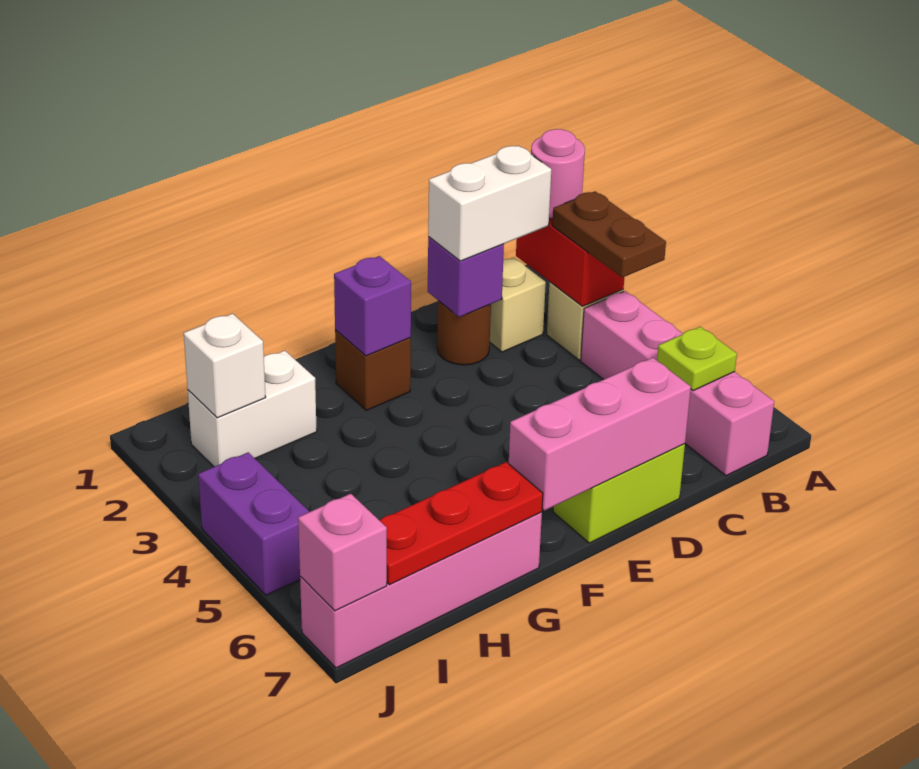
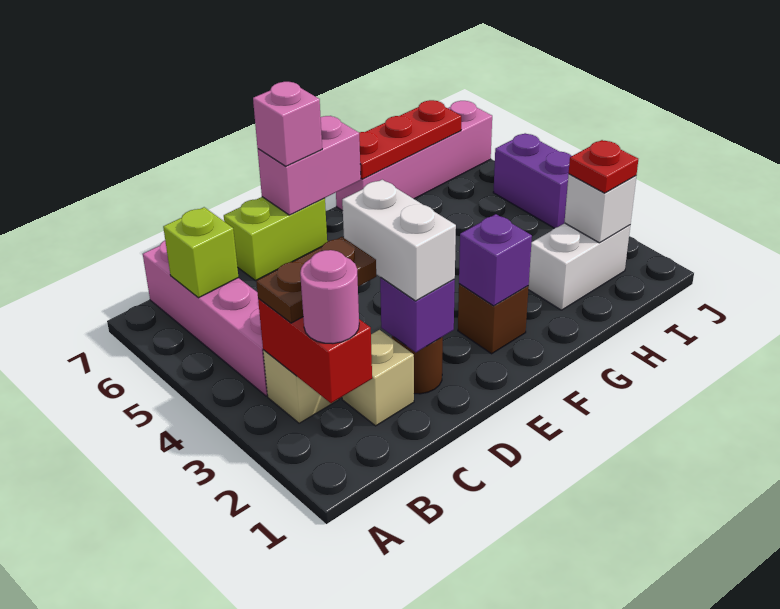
brown plate B3:B4 level 3 -> brown plate B3:C3 level 3
lime plate B6 level 2 -> lime brick B6 level 2
white brick C2:D2 level 3 -> white brick D2:D3 level 3
pink brick D7:F7 level 2 -> pink brick E7:F7 level 2
none -> red plate I2 level 3
pink brick J7 level 2 -> pink brick E7 level 3

